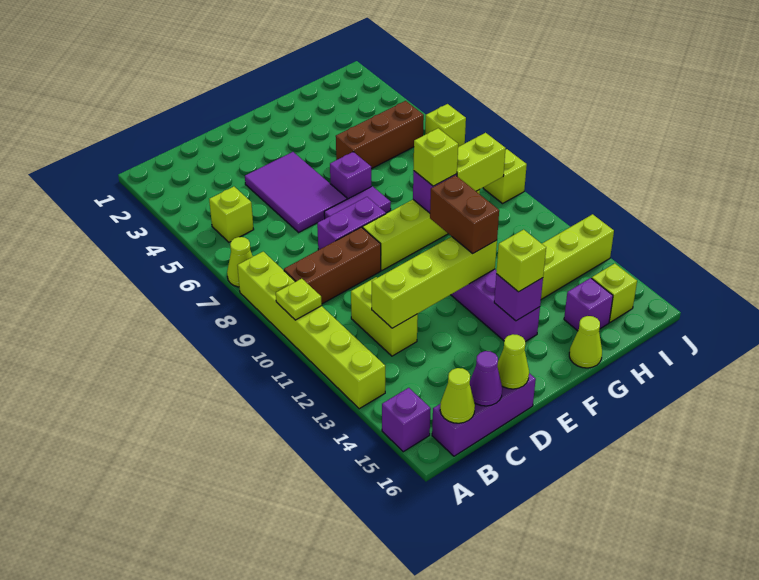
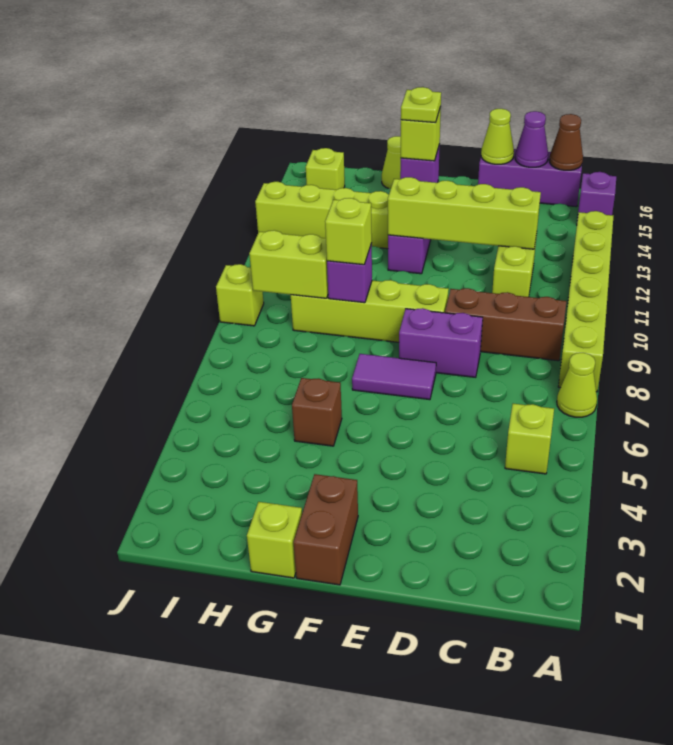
lime plate A10 level 2 -> lime plate F14 level 4
lime cone B16 level 2 -> brown cone B16 level 2
purple tile D4:E6 level 1 -> none
purple brick F6 level 1 -> none
brown brick F11:F12 level 3 -> brown brick F1:F2 level 1
brown brick G5:I5 level 1 -> brown brick G5 level 1
purple brick H15 level 1 -> none
lime brick J6 level 1 -> lime brick G1 level 1

